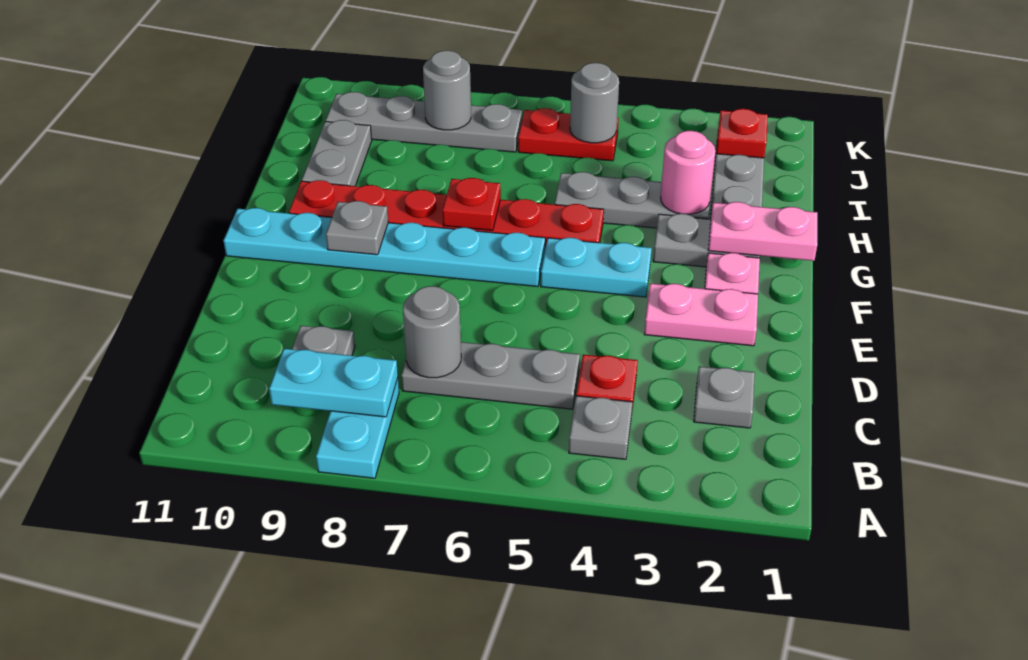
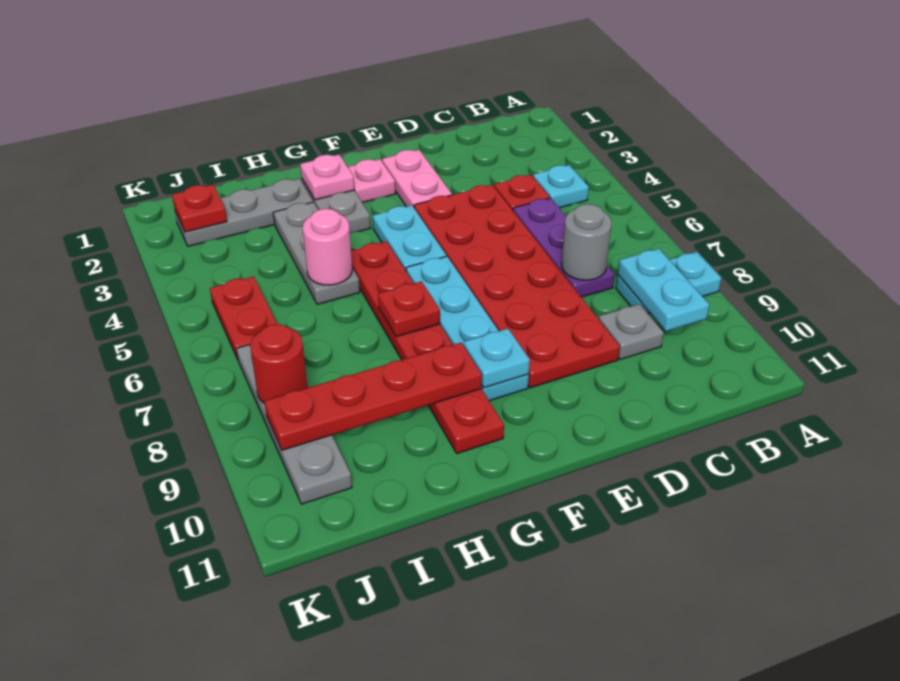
grey plate B4 level 1 -> cyan plate B4 level 1
grey plate C2 level 1 -> none
grey plate C5:C7 level 1 -> purple plate C5:C7 level 1
none -> red plate D4:E9 level 1
cyan plate F6:F11 level 1 -> cyan plate F6:F9 level 1
grey plate F9 level 2 -> cyan plate F9 level 2
pink plate G1:G2 level 2 -> pink plate G2 level 2
none -> red plate G9:J9 level 2
pink round brick H3 level 2 -> pink round brick H5 level 2
grey plate H10:I10 level 1 -> none
grey round brick J5 level 2 -> none
grey round brick J8 level 2 -> red round brick J8 level 2

